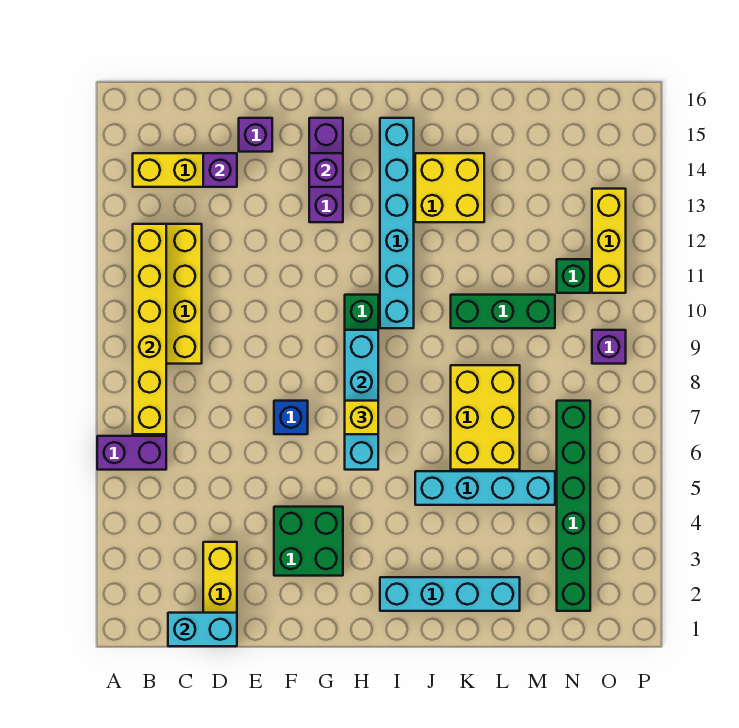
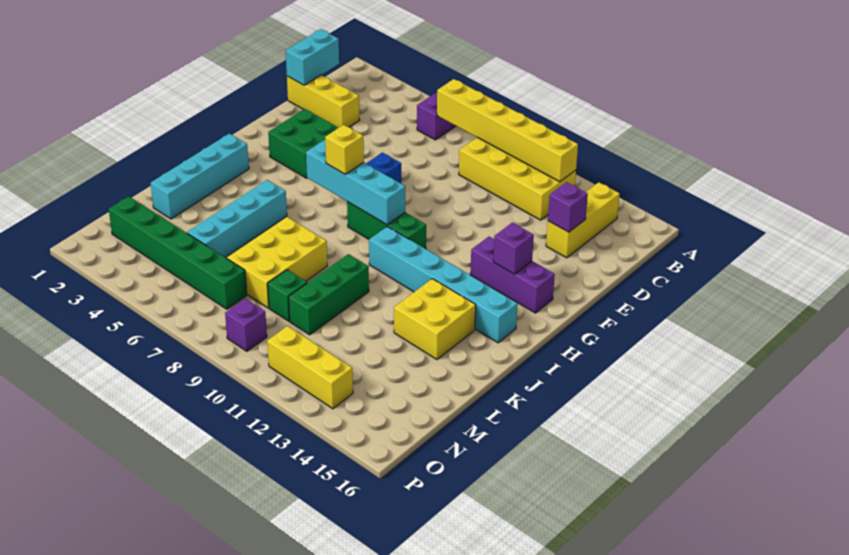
purple brick E15 level 1 -> none
yellow brick K6:L8 level 1 -> yellow brick K7:M8 level 1
green brick N11 level 1 -> green brick M9 level 1

